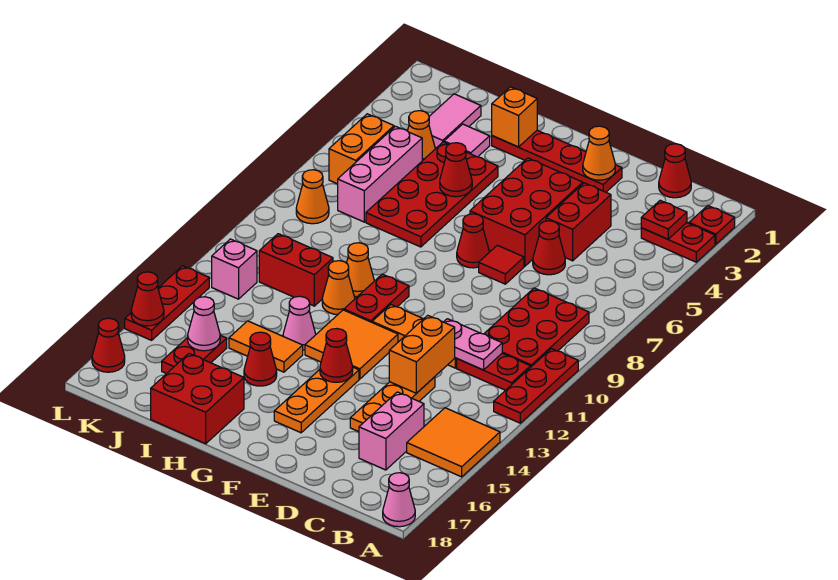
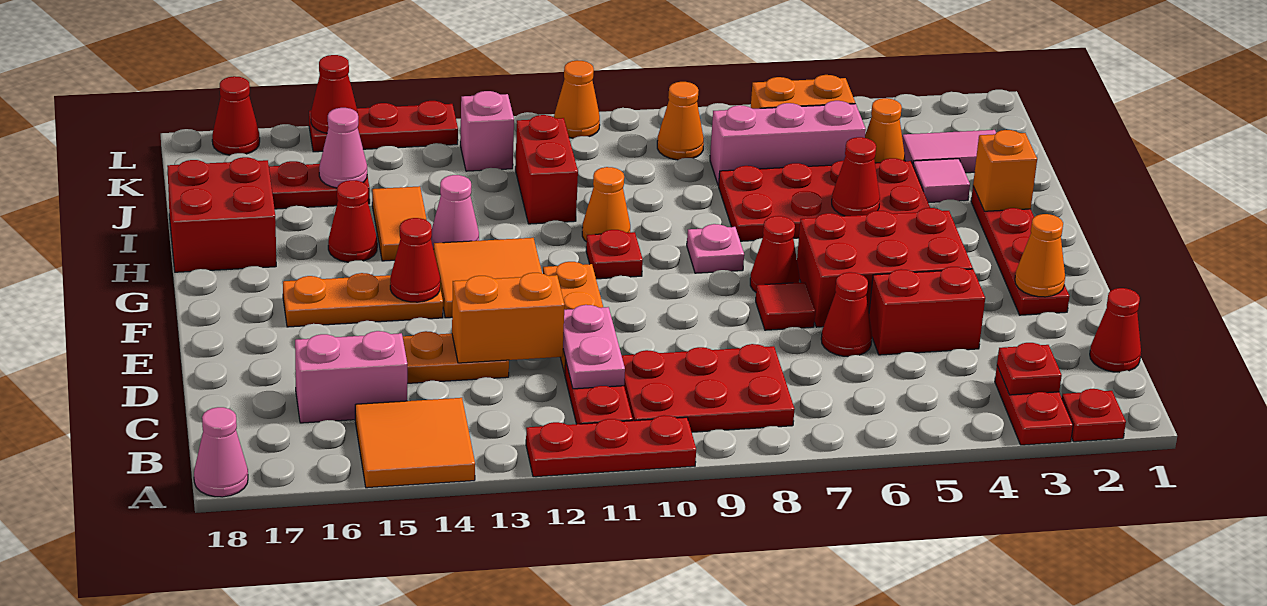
none -> pink plate G8 level 1
red plate G10:G11 level 1 -> red plate G10 level 1
orange cone H11 level 1 -> orange cone L10 level 1

